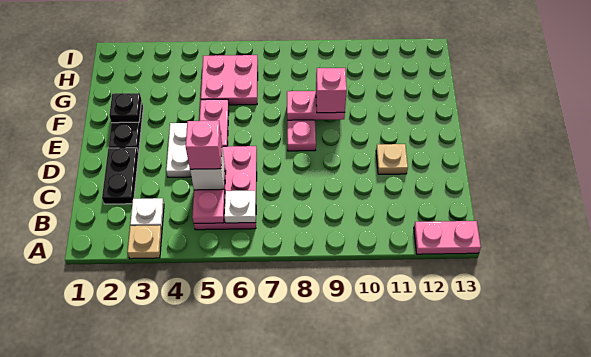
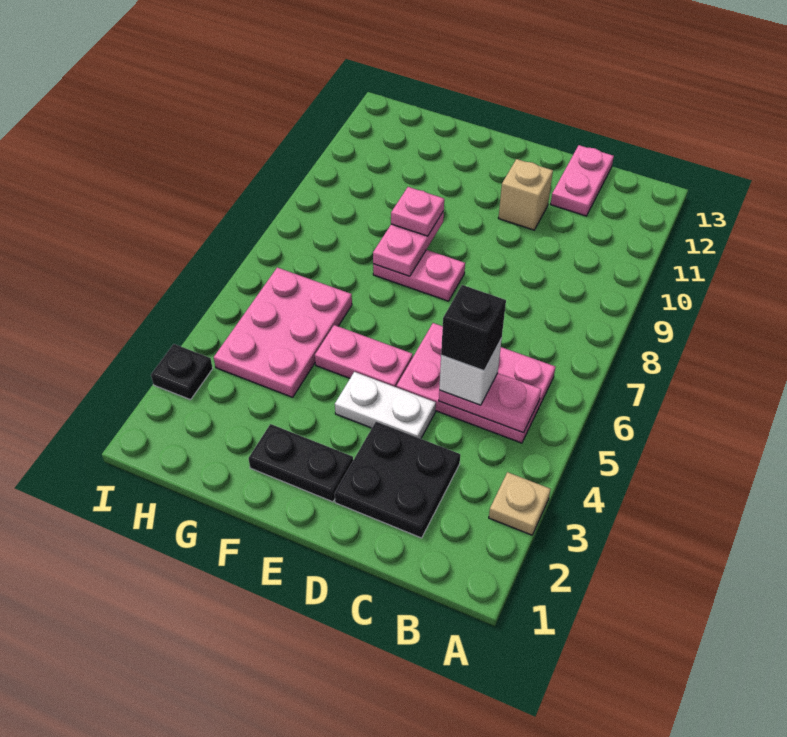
pink plate A12:A13 level 1 -> pink plate C12:C13 level 1
white plate B3 level 1 -> none
white plate B6 level 2 -> none
black plate C2:D2 level 1 -> black plate C2:D3 level 1
pink brick C5 level 4 -> black brick C5 level 4
tan plate D11 level 1 -> tan brick D11 level 1
black plate F2 level 2 -> black plate I3 level 1
pink brick F9 level 3 -> pink plate F9 level 3
pink plate G5:H6 level 1 -> pink plate G4:H6 level 1

